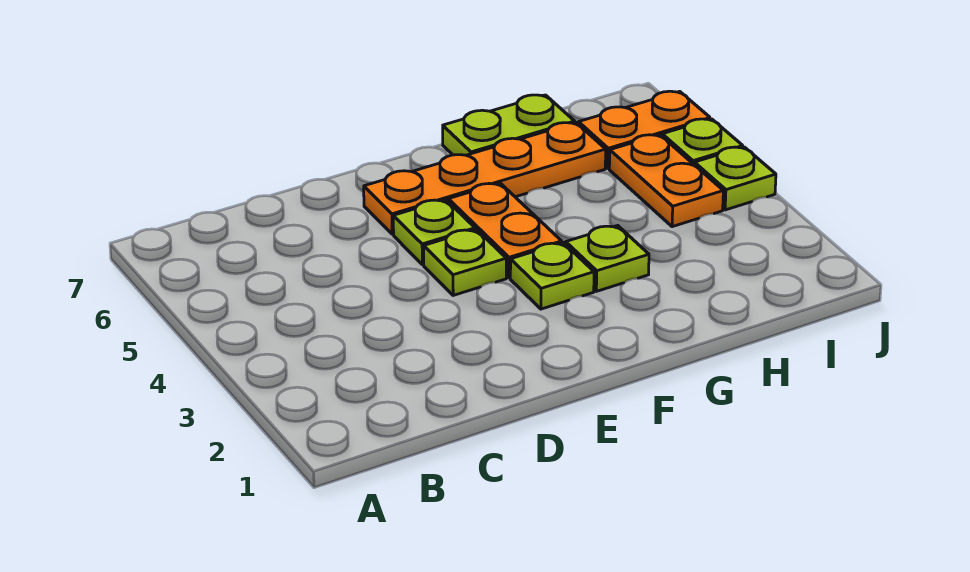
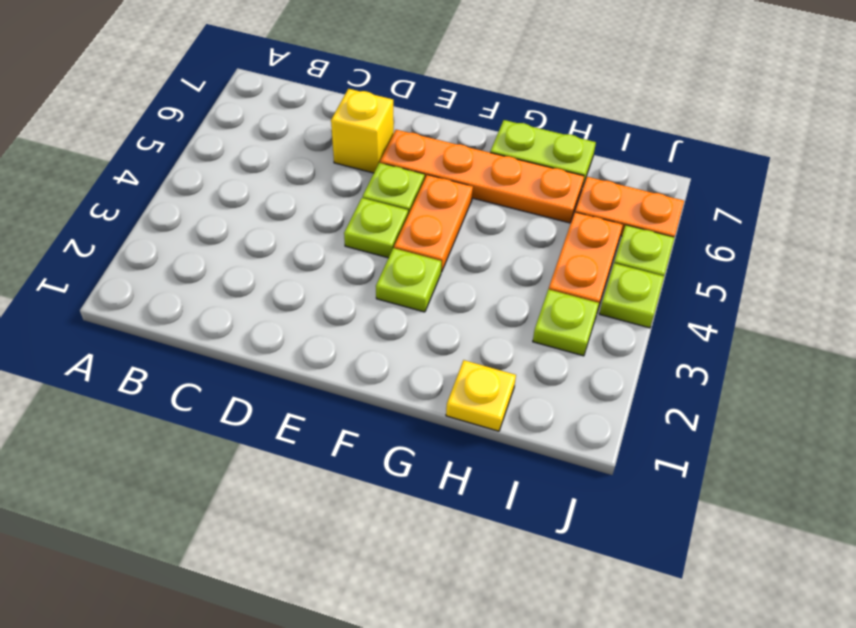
none -> yellow brick D6 level 1
lime plate G3 level 1 -> lime plate I3 level 1
none -> yellow plate H1 level 1

